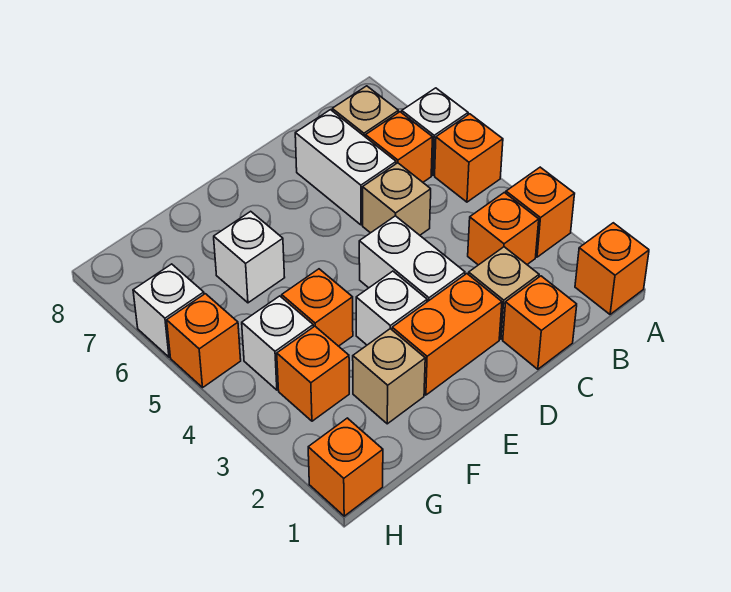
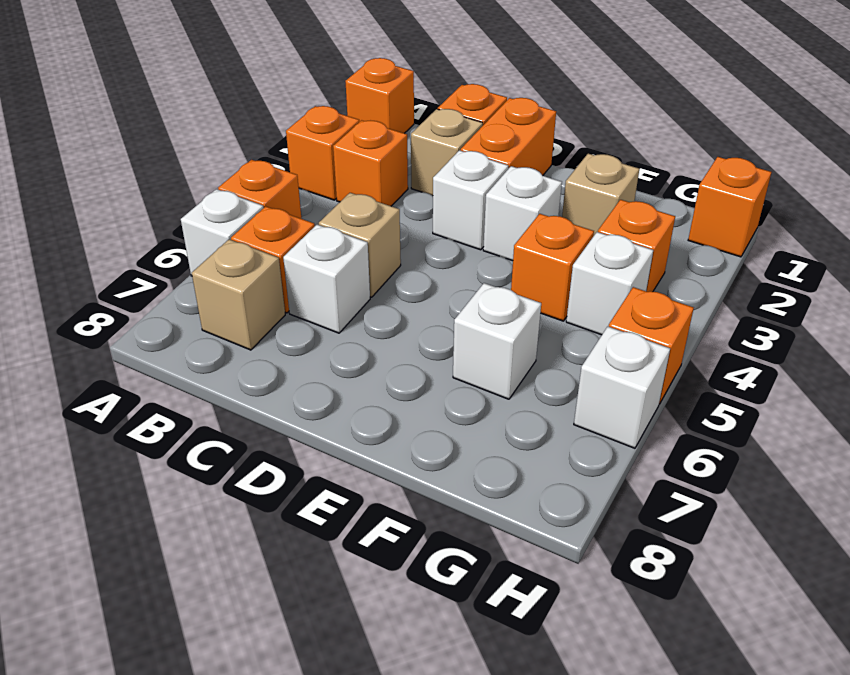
white brick C6:C7 level 1 -> white brick C6 level 1
orange brick D2:E2 level 1 -> orange brick D1:D2 level 1
white brick D3:D4 level 1 -> white brick D3 level 1

